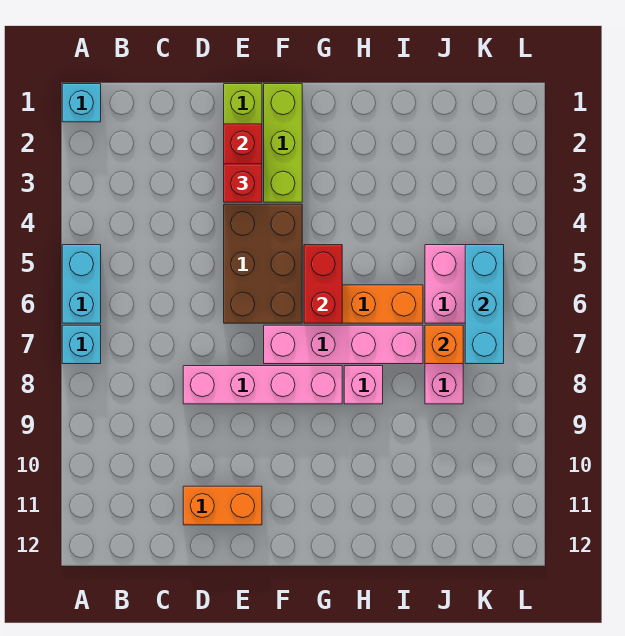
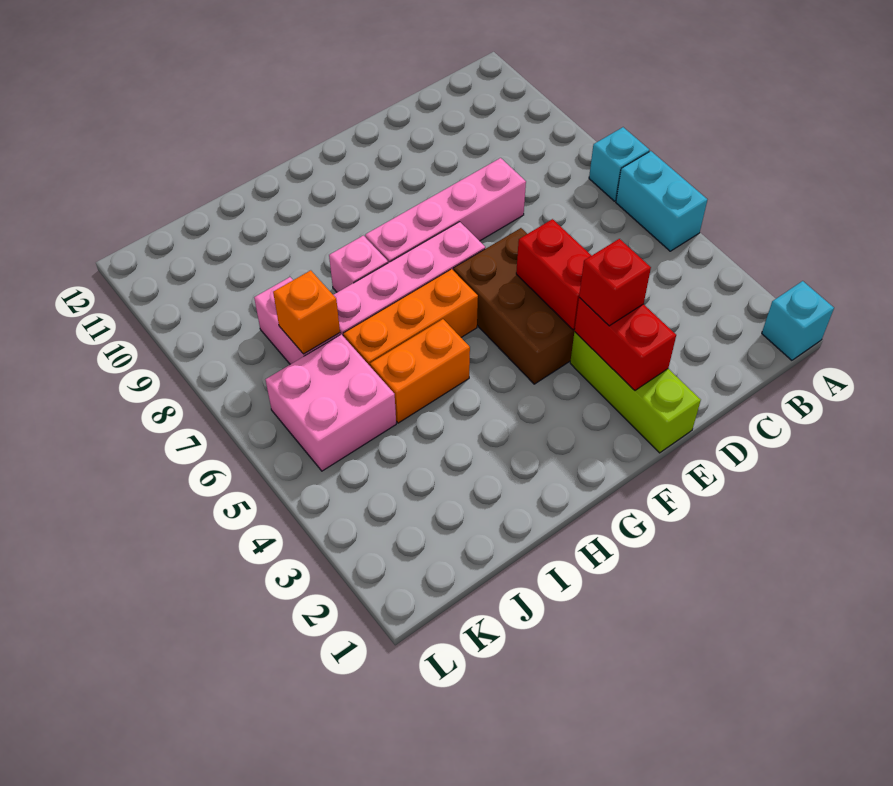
orange brick D11:E11 level 1 -> orange brick H5:I5 level 1
lime brick F1:F3 level 1 -> none
red brick G5:G6 level 2 -> red brick E4:E5 level 2
cyan brick K5:K7 level 2 -> none

